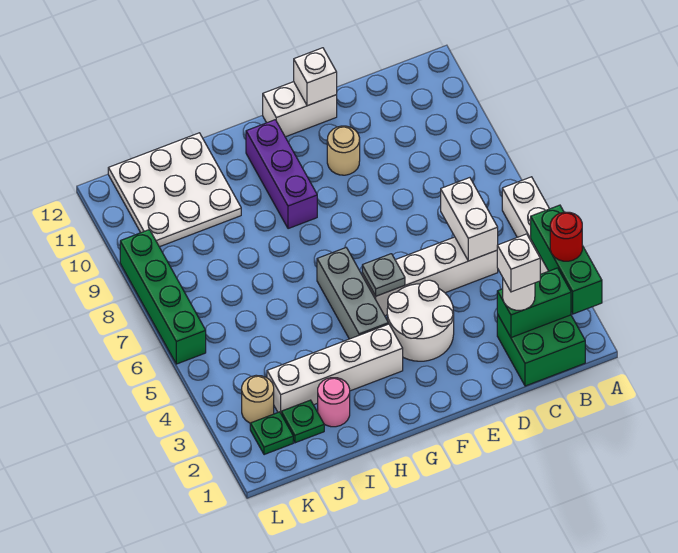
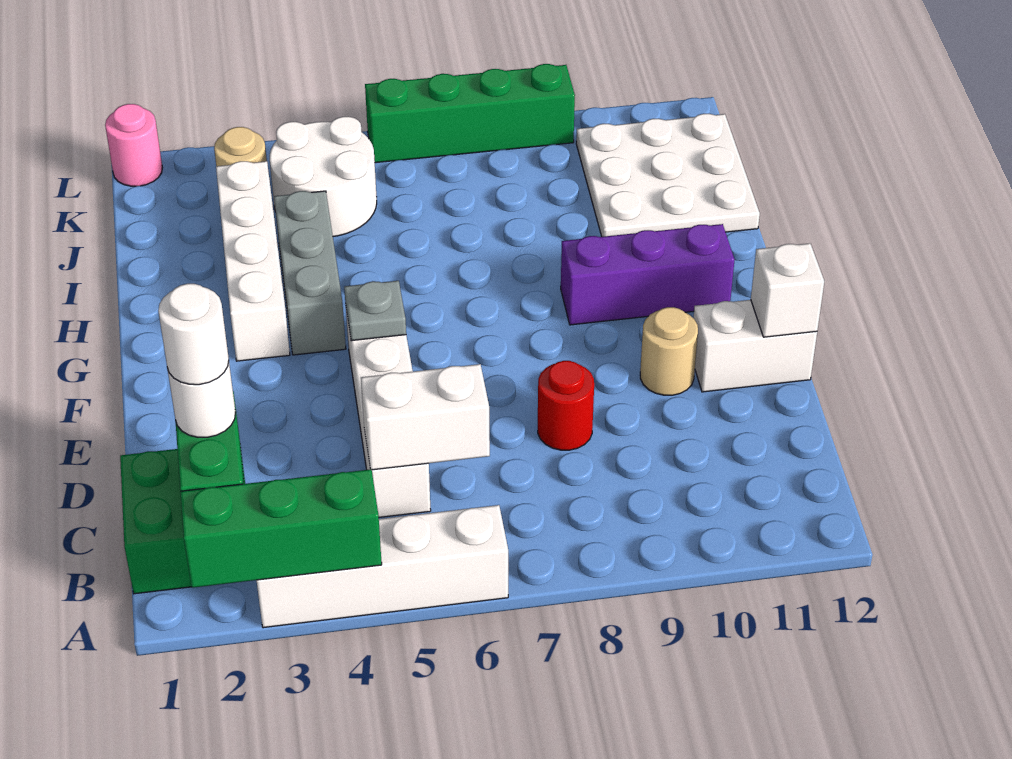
red round brick A3 level 3 -> red round brick D8 level 1
white brick C2 level 4 -> white round brick C2 level 4
white round brick E3:F4 level 1 -> white round brick J4:K5 level 1
white brick E12:F12 level 1 -> white brick E11:E12 level 1
grey brick G4:G6 level 1 -> grey brick G4:I4 level 1
pink round brick I2 level 1 -> pink round brick L1 level 1
green plate J2 level 1 -> none
green plate K2 level 1 -> none

